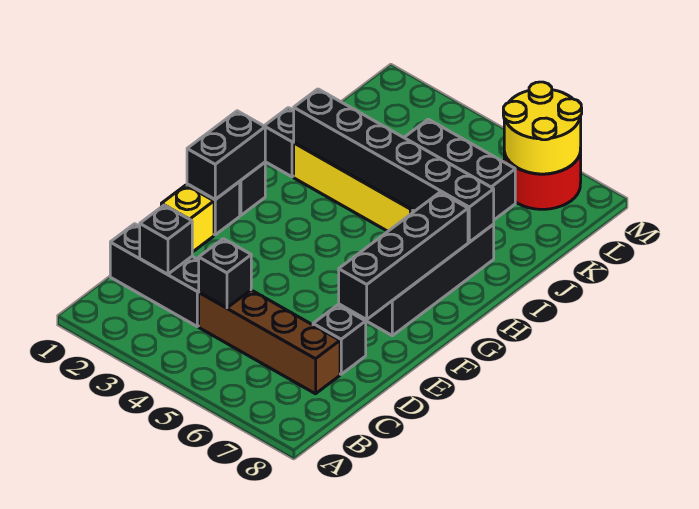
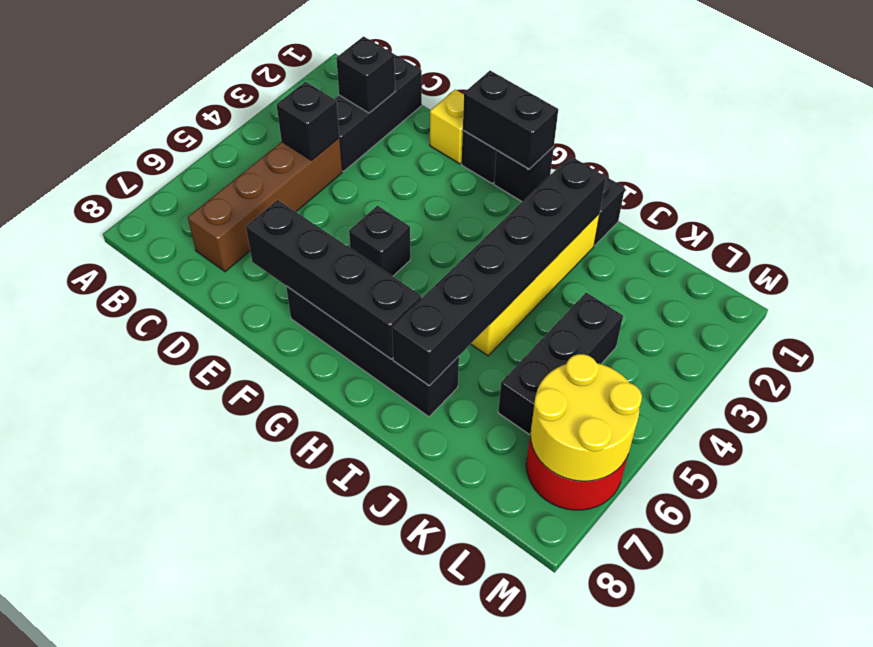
black brick D7 level 1 -> black brick F5 level 1

